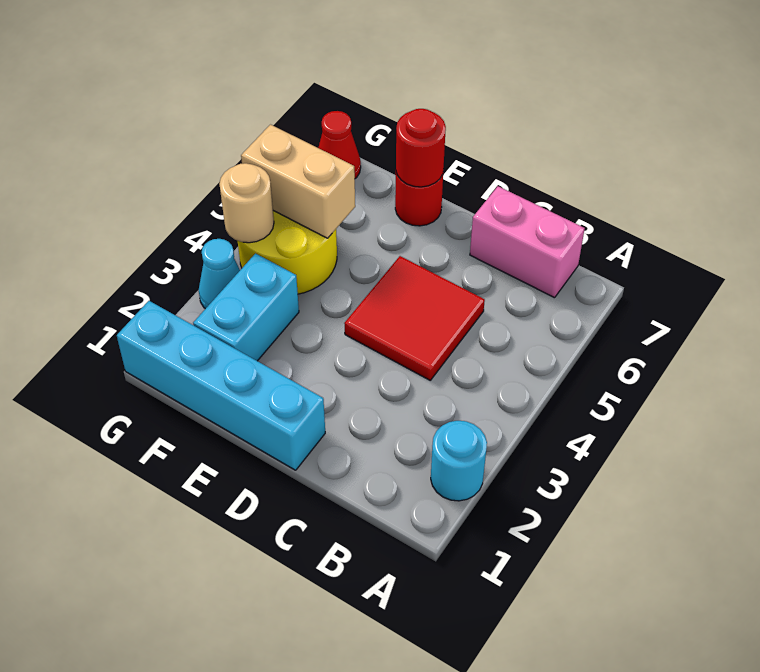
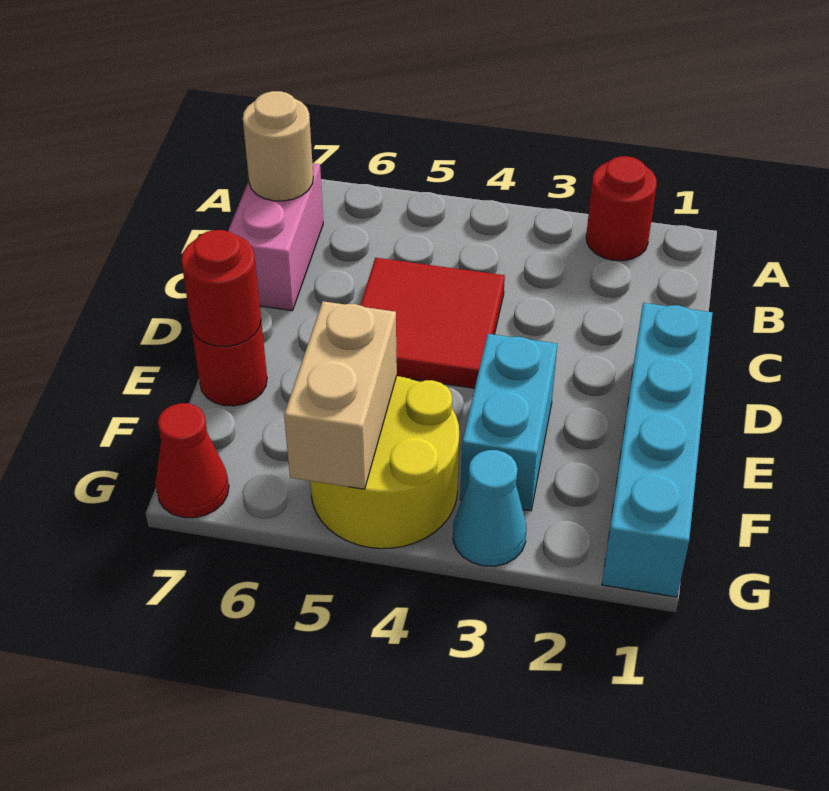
cyan round brick A2 level 1 -> red round brick A2 level 1
cyan brick F2:F3 level 1 -> cyan brick E3:F3 level 1
tan round brick G4 level 2 -> tan round brick B7 level 2

